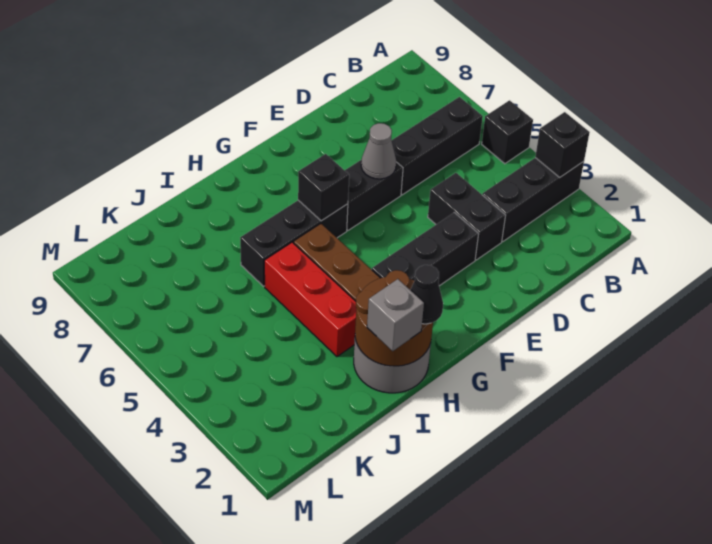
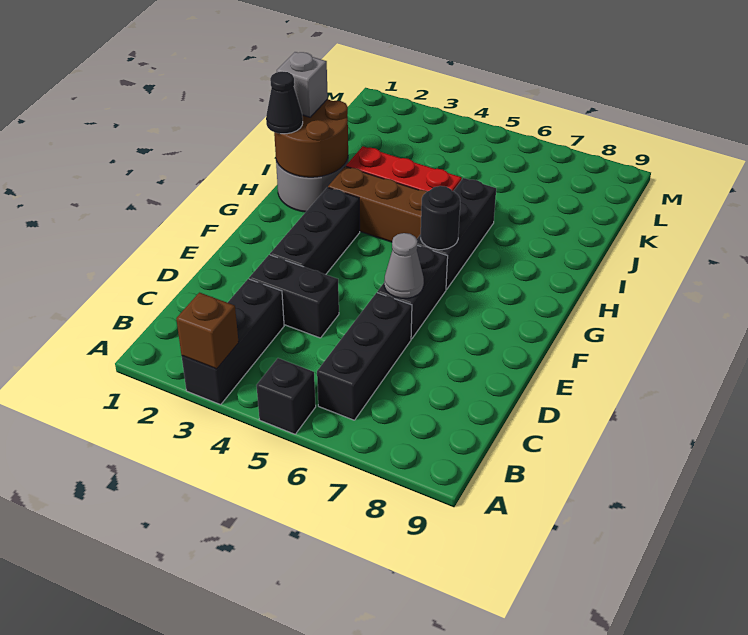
black brick A3 level 2 -> brown brick A3 level 2
black brick G6 level 2 -> black round brick G6 level 2

